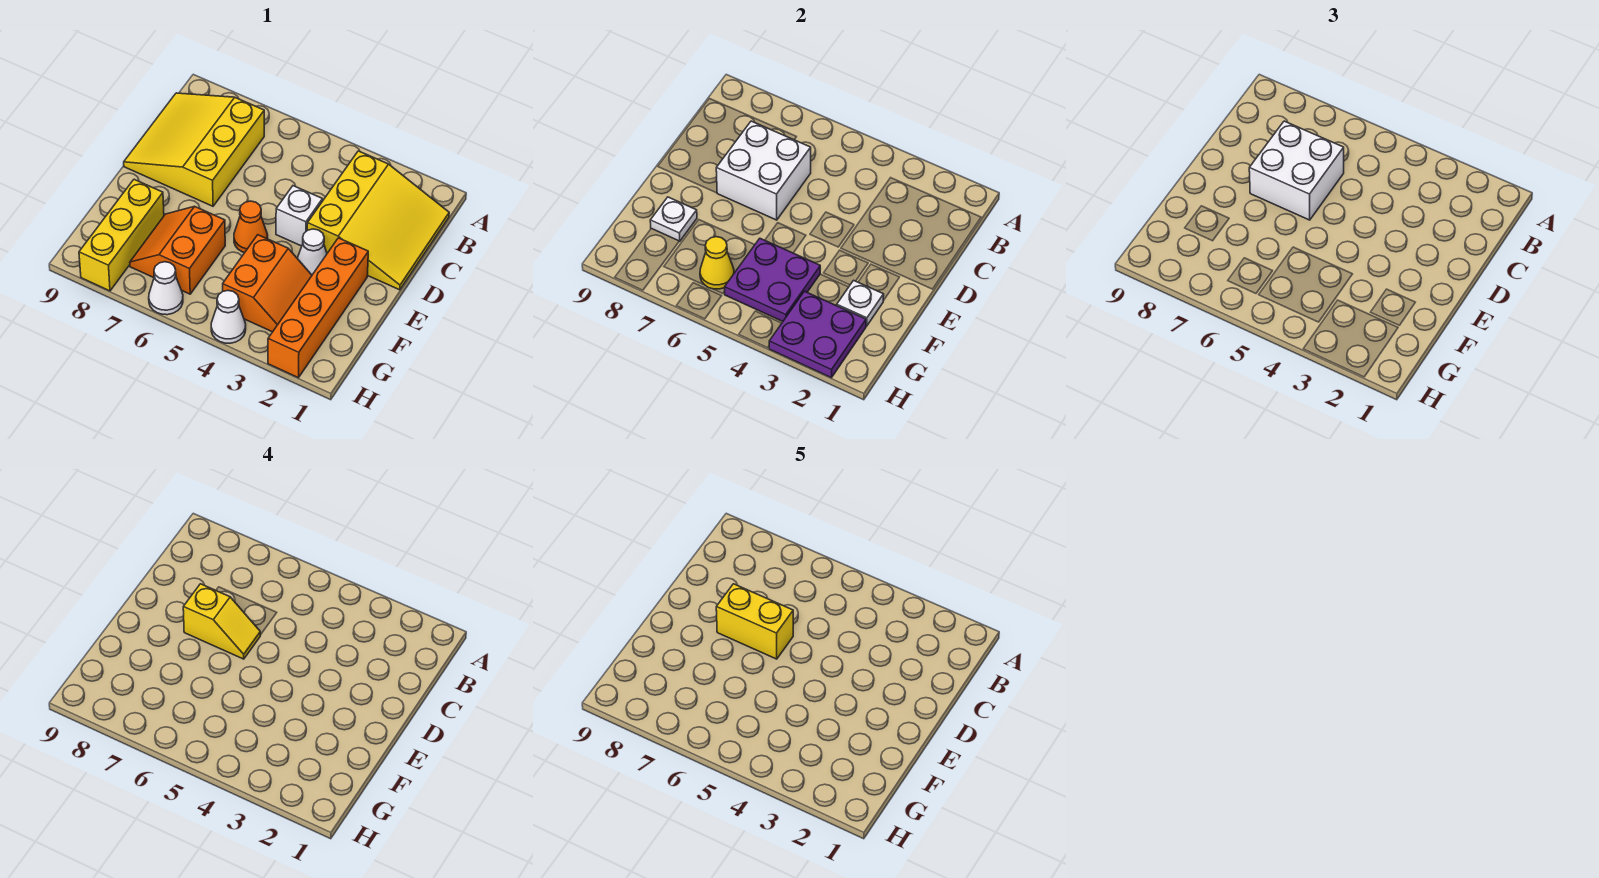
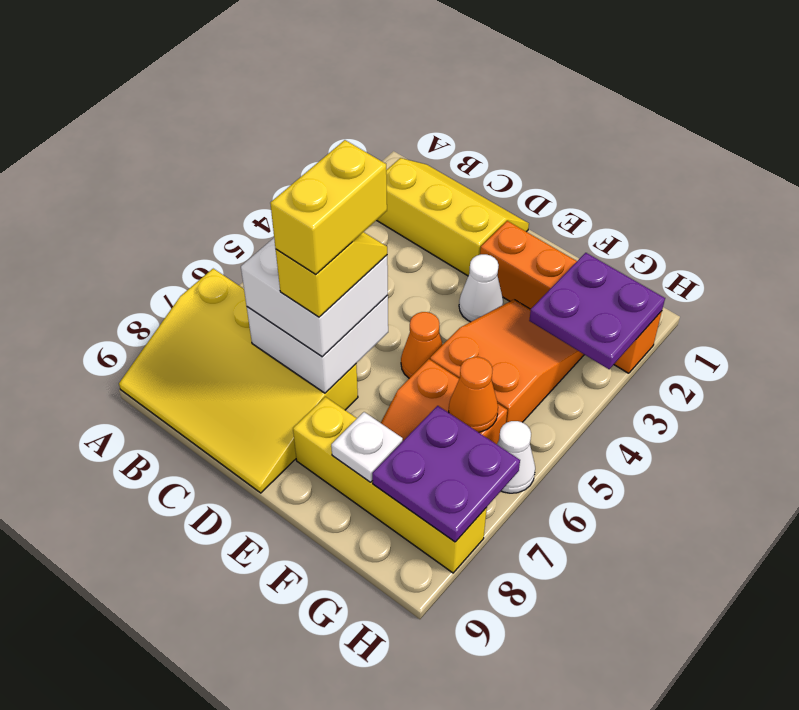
yellow slope B1:D3 level 1 top 3 -> yellow slope B1:D2 level 1 top 2
yellow slope B7:D9 level 1 top 7 -> yellow slope A7:D9 level 1 top 7
white brick D4 level 1 -> none
white plate F2 level 2 -> none
orange slope F3:G4 level 1 top 4 -> orange slope F3:G5 level 1 top 5
purple plate F4:G5 level 2 -> purple plate G7:H8 level 2
yellow brick F8:H8 level 1 -> yellow brick E8:H8 level 1
yellow cone G6 level 2 -> orange cone G6 level 2
white cone H4 level 1 -> none

